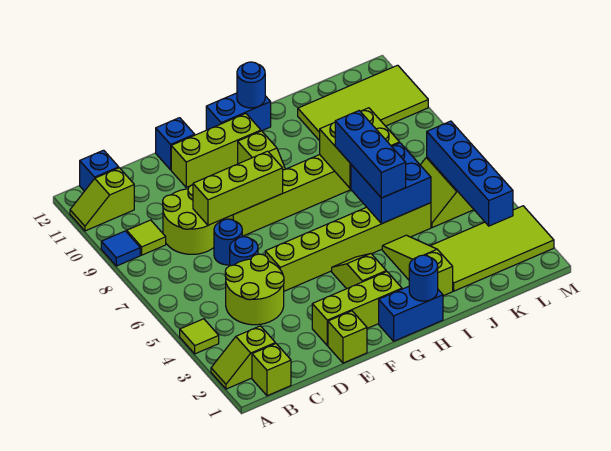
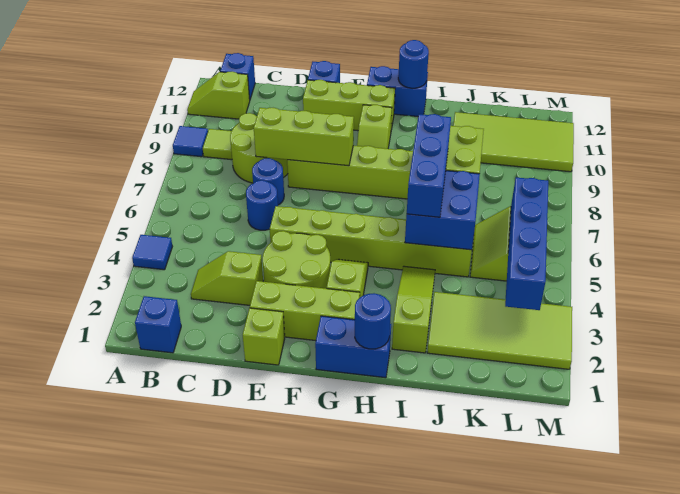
lime slope A2:B2 level 1 top B -> lime slope C3:D3 level 1 top D
lime tile A4 level 1 -> blue tile A4 level 1
lime brick B1 level 1 -> blue brick B1 level 1
lime round brick C4:D5 level 1 -> lime round brick E3:F4 level 1

